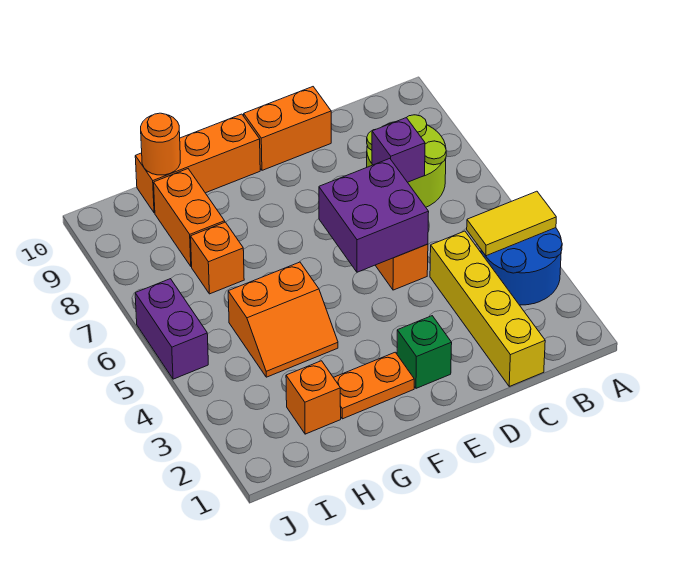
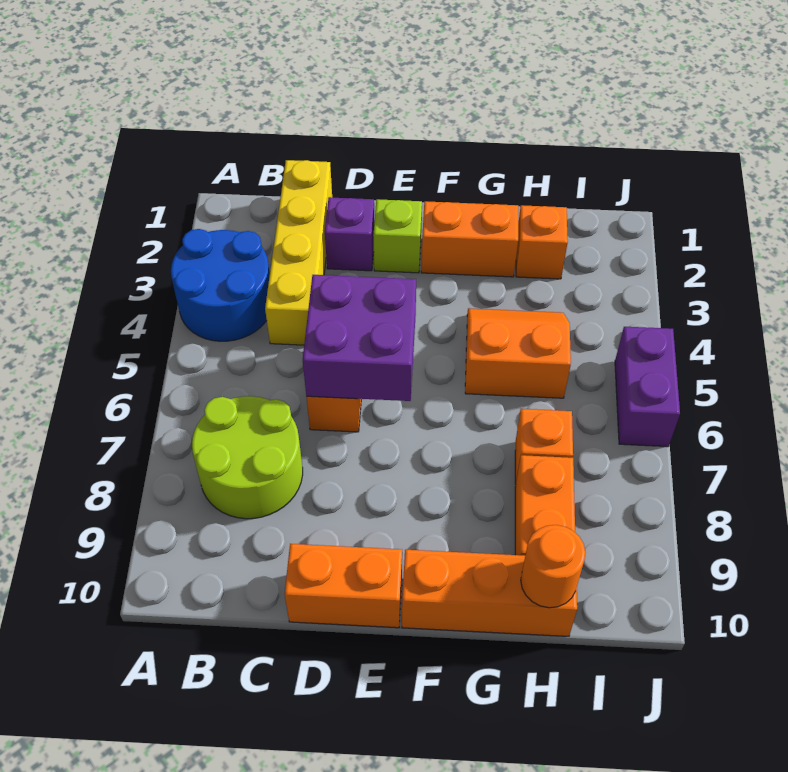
yellow tile A4:B4 level 2 -> none
purple brick C7 level 2 -> purple brick D2 level 1
green brick E2 level 1 -> lime brick E2 level 1
orange plate F2:G2 level 1 -> orange brick F2:G2 level 1

